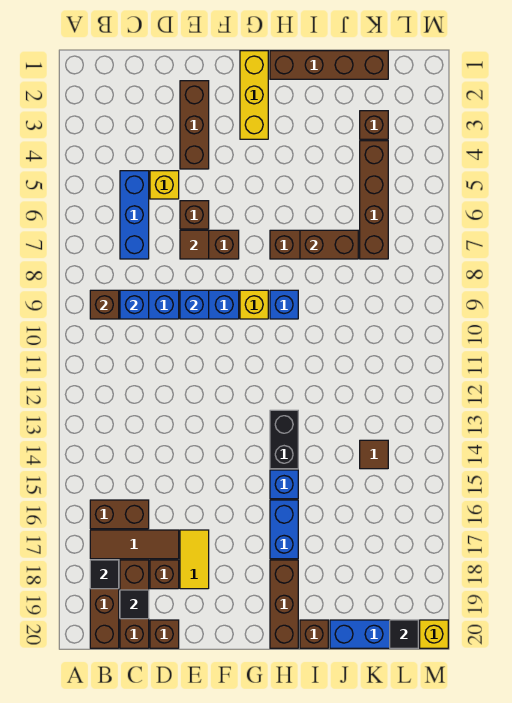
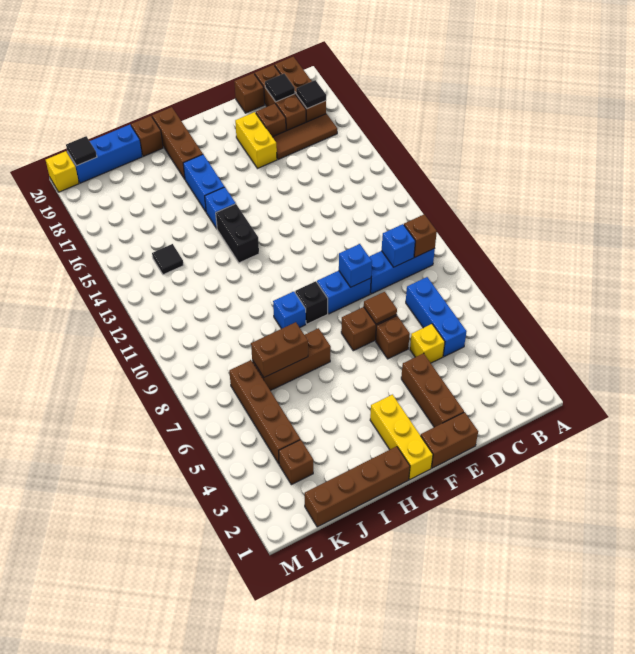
brown brick B16:C16 level 1 -> brown brick E1:F1 level 1
yellow tile E17:E18 level 1 -> yellow brick E17:E18 level 1
yellow brick G9 level 1 -> black brick G9 level 1
brown tile K14 level 1 -> black tile K14 level 1

